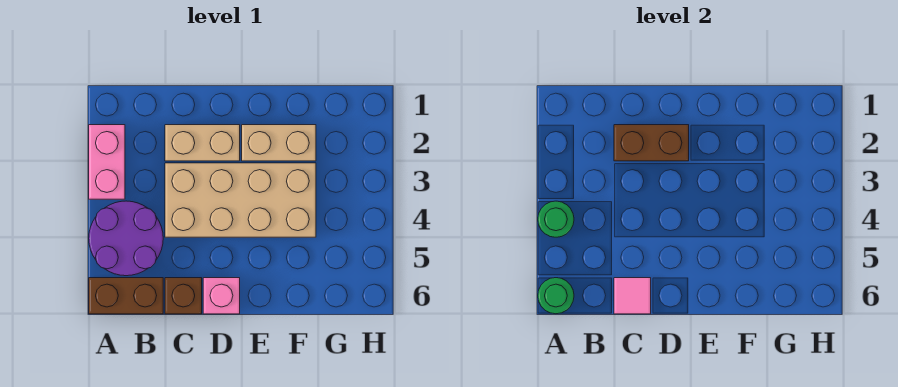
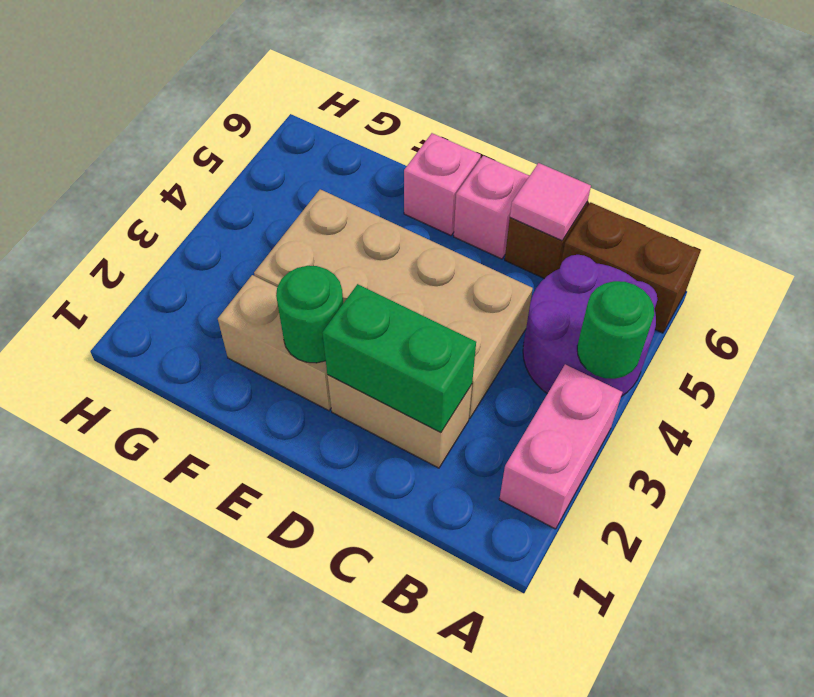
green round brick A6 level 2 -> green round brick E2 level 2
brown brick C2:D2 level 2 -> green brick C2:D2 level 2
none -> pink brick E6 level 1

